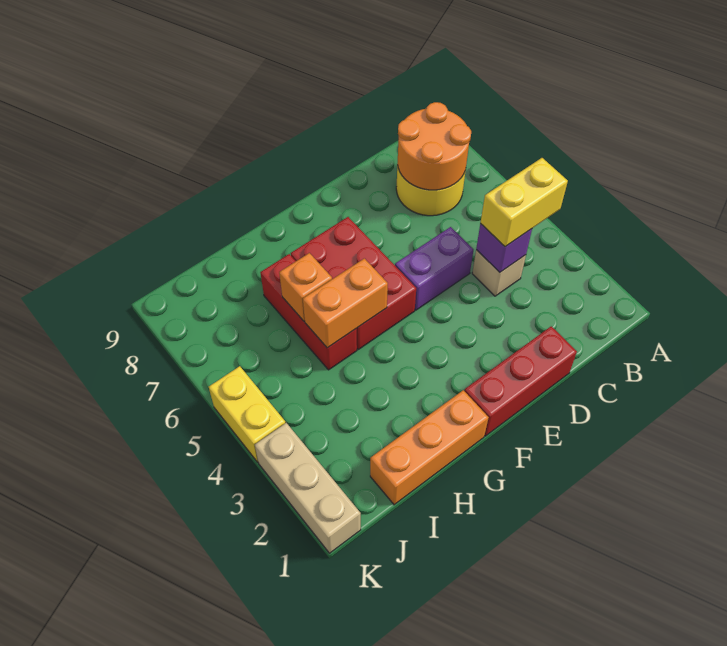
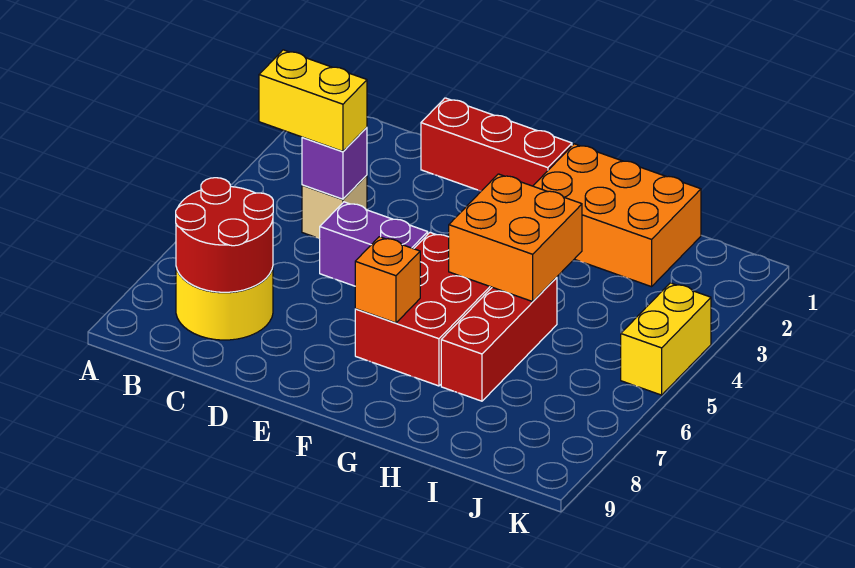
orange round brick B7:C8 level 2 -> red round brick B7:C8 level 2
orange brick G1:I1 level 1 -> orange brick G1:I2 level 1
orange brick G5:H5 level 2 -> orange brick G4:H5 level 2
orange brick H6 level 2 -> orange brick F7 level 2
tan brick K1:K3 level 1 -> none

